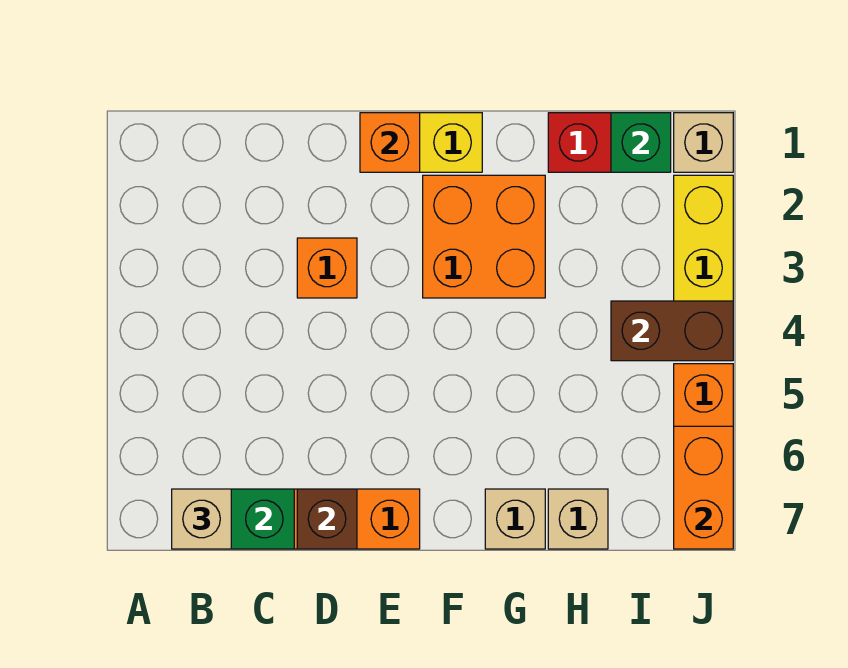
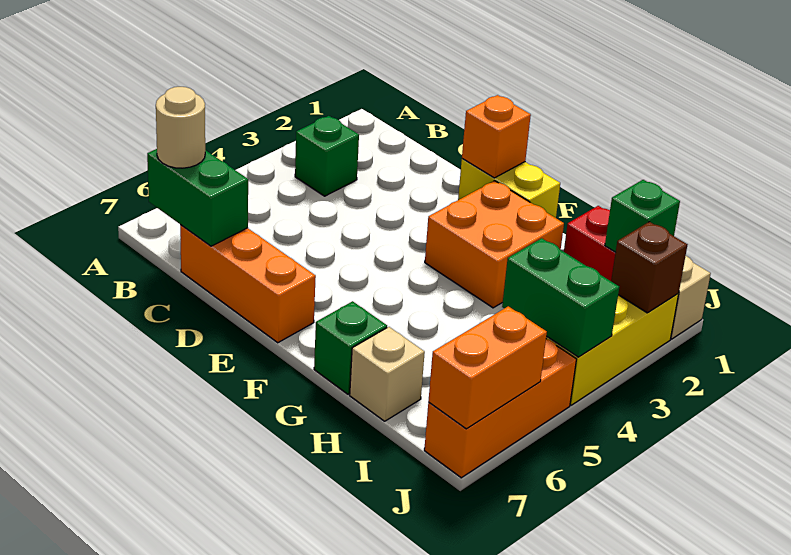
none -> green brick B3 level 1
tan brick B7 level 3 -> tan round brick B7 level 3
orange brick D3 level 1 -> none
brown brick D7 level 2 -> brown brick J2 level 2
tan brick G7 level 1 -> green brick G7 level 1
brown brick I4:J4 level 2 -> green brick I4:J4 level 2

